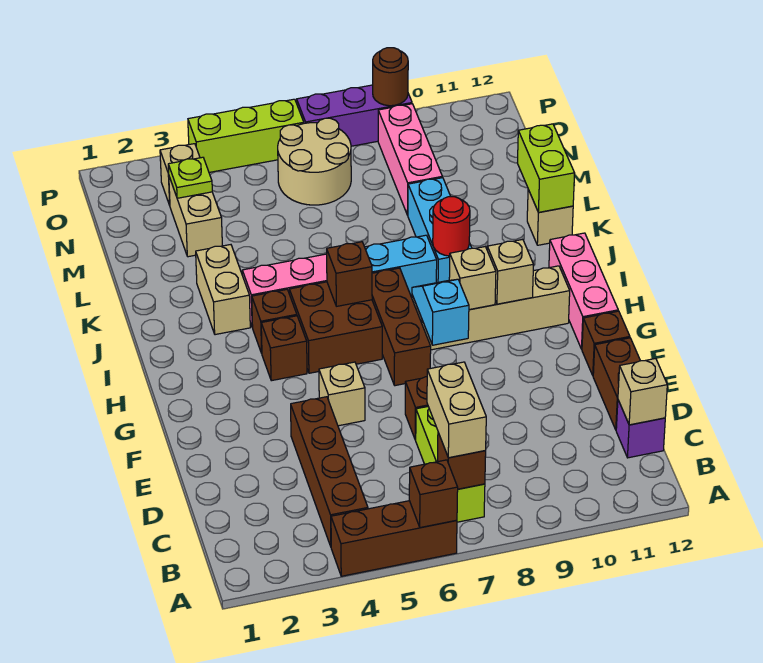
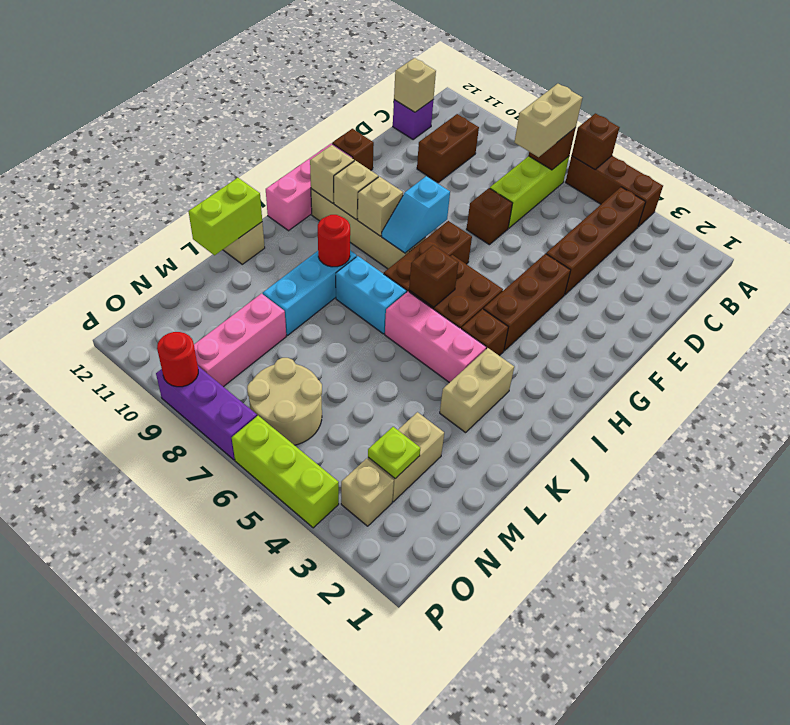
brown brick D12:E12 level 1 -> brown brick C10:D10 level 1
tan brick F5 level 1 -> tan brick H11 level 2
brown brick H4 level 1 -> brown brick F4:H4 level 1
brown round brick P9 level 2 -> red round brick P9 level 2

